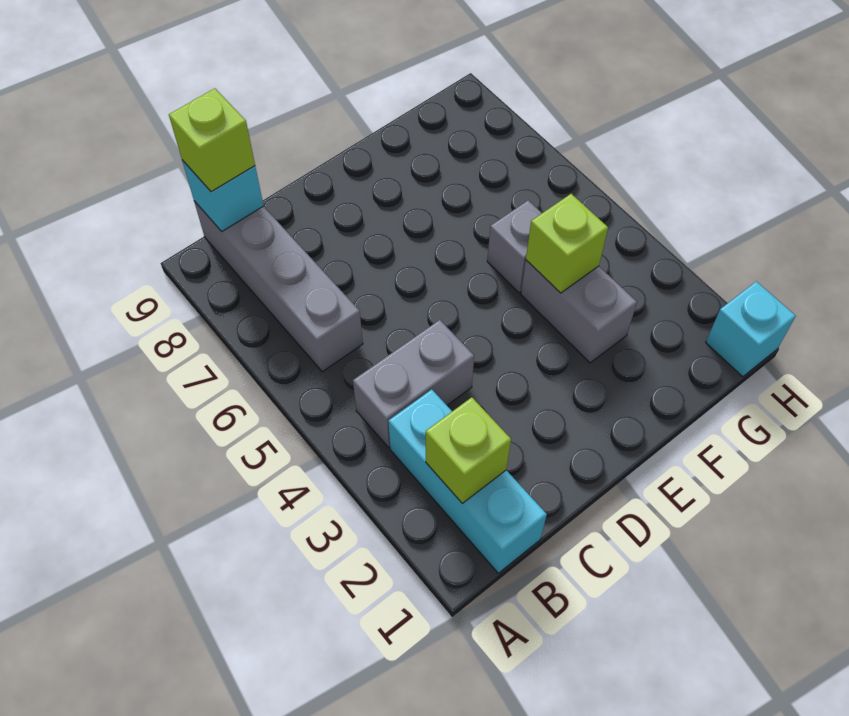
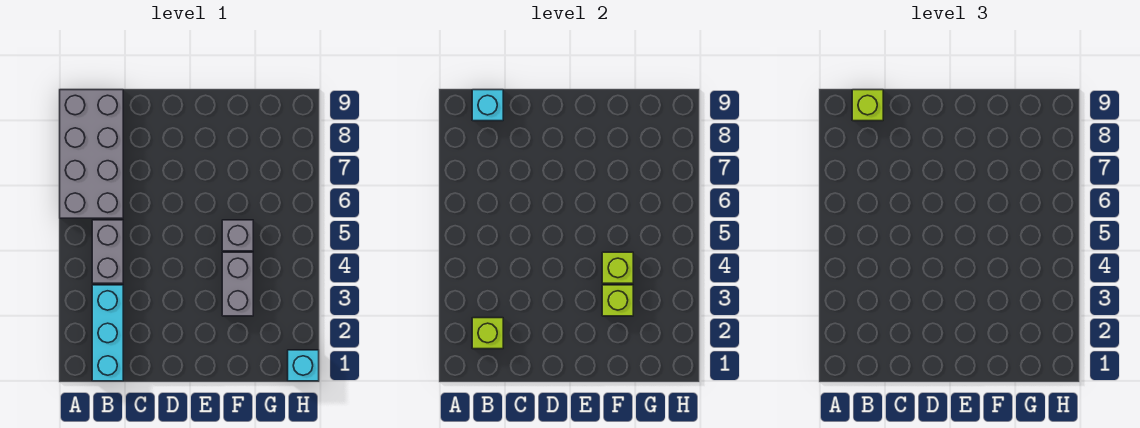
grey brick B4:C4 level 1 -> grey brick B4:B5 level 1
grey brick B6:B9 level 1 -> grey brick A6:B9 level 1
none -> lime brick F3 level 2

